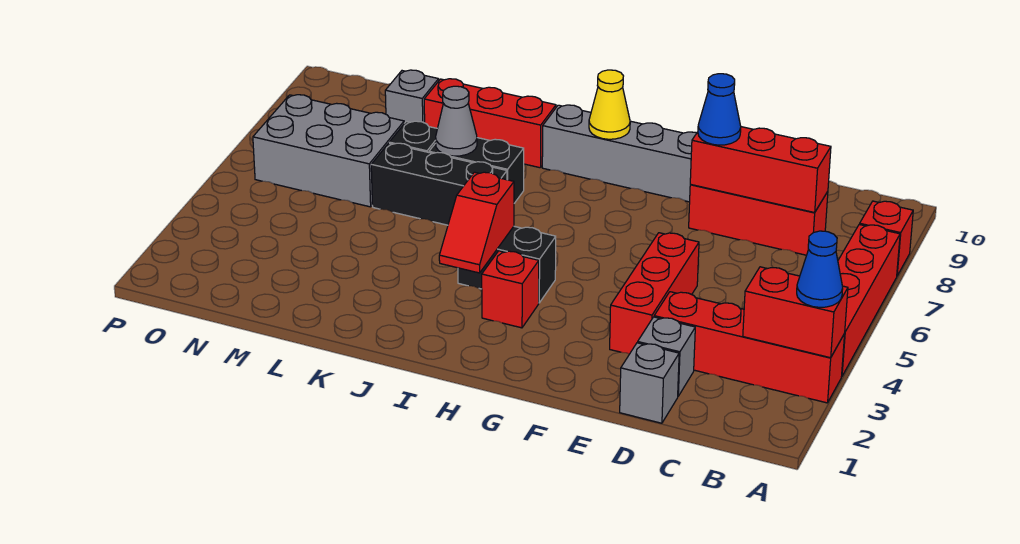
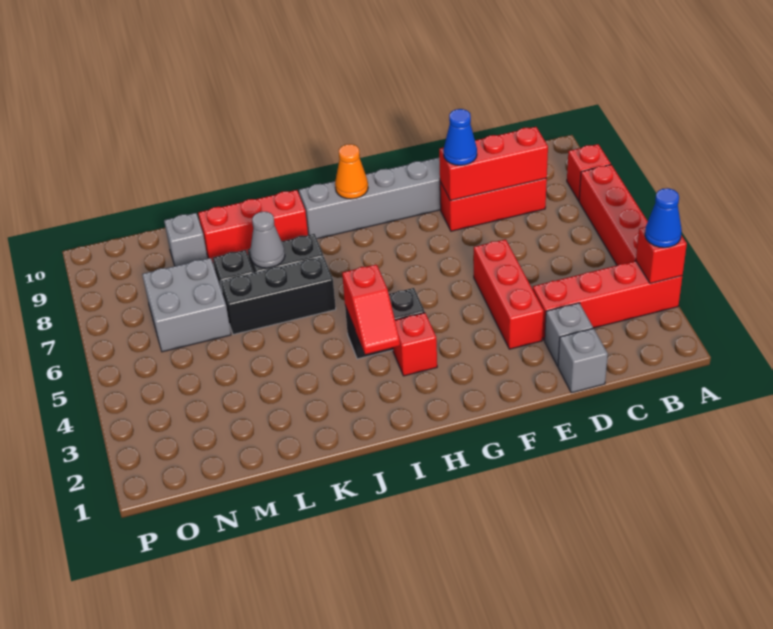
red brick A3:B3 level 2 -> red brick A3 level 2
yellow cone H9 level 2 -> orange cone H9 level 2
grey brick M6:O7 level 1 -> grey brick M6:N7 level 1

